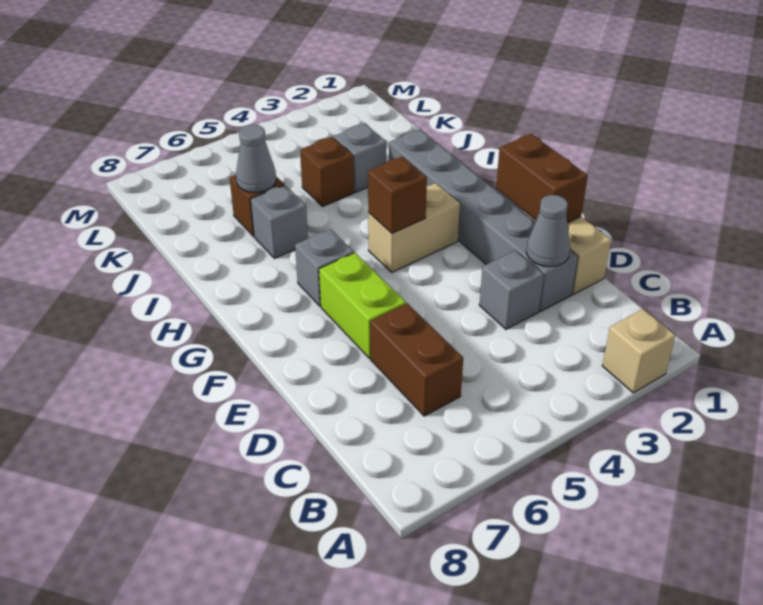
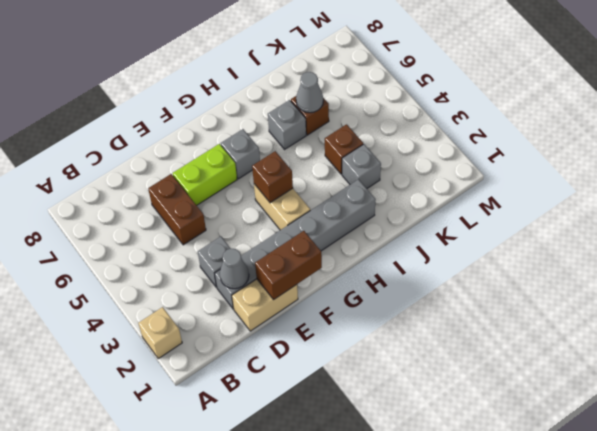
brown brick C6:D6 level 1 -> brown brick D5:D6 level 1

